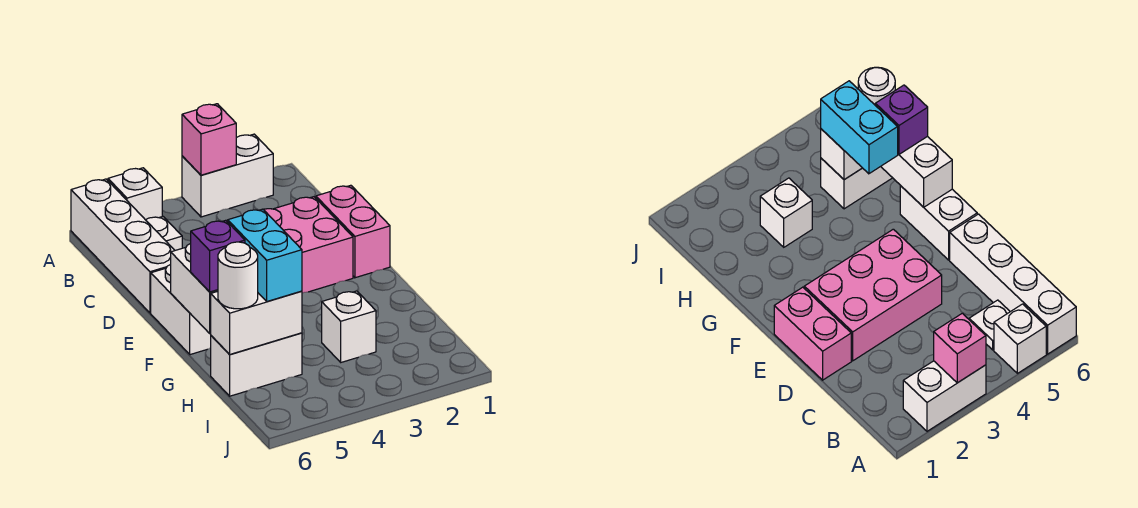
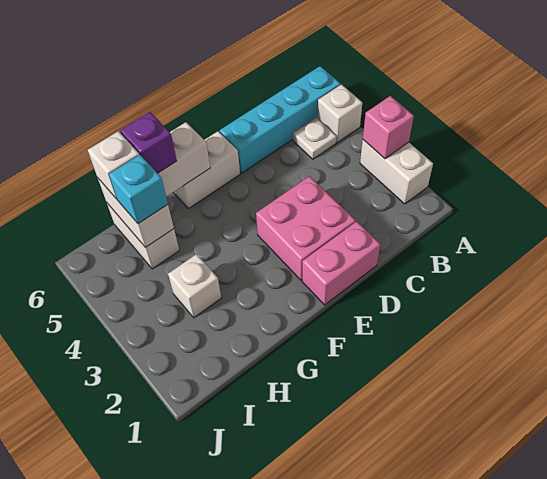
white brick A6:D6 level 1 -> cyan brick A6:D6 level 1
pink brick D2:E4 level 1 -> pink brick D2:E3 level 1
cyan brick G5:H5 level 3 -> cyan brick H5 level 3
white round brick H6 level 3 -> white brick H6 level 3

